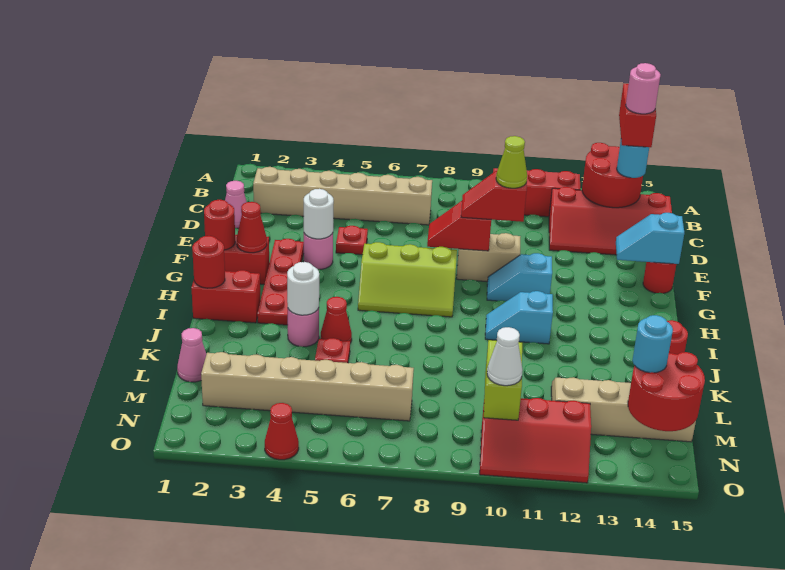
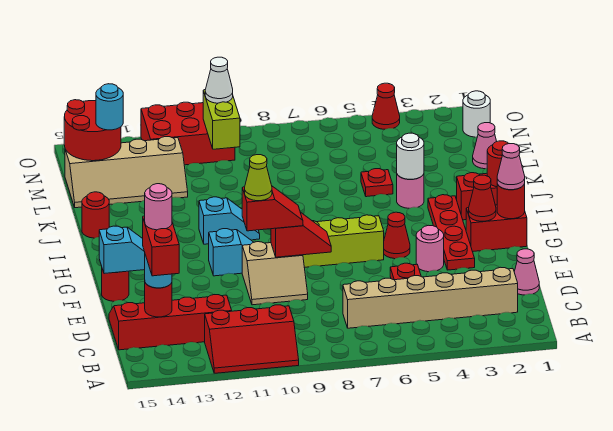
red round brick B13:C14 level 2 -> red round brick C14 level 2
white round brick F4 level 2 -> white round brick N1 level 1
none -> pink cone G1 level 3
red cone J5 level 1 -> red cone G5 level 1
tan brick M2:M7 level 1 -> none
red slope N10:O12 level 1 top N -> red brick N10:O12 level 1

